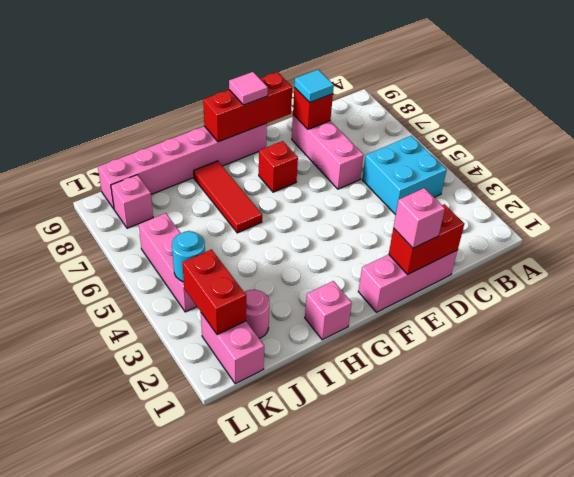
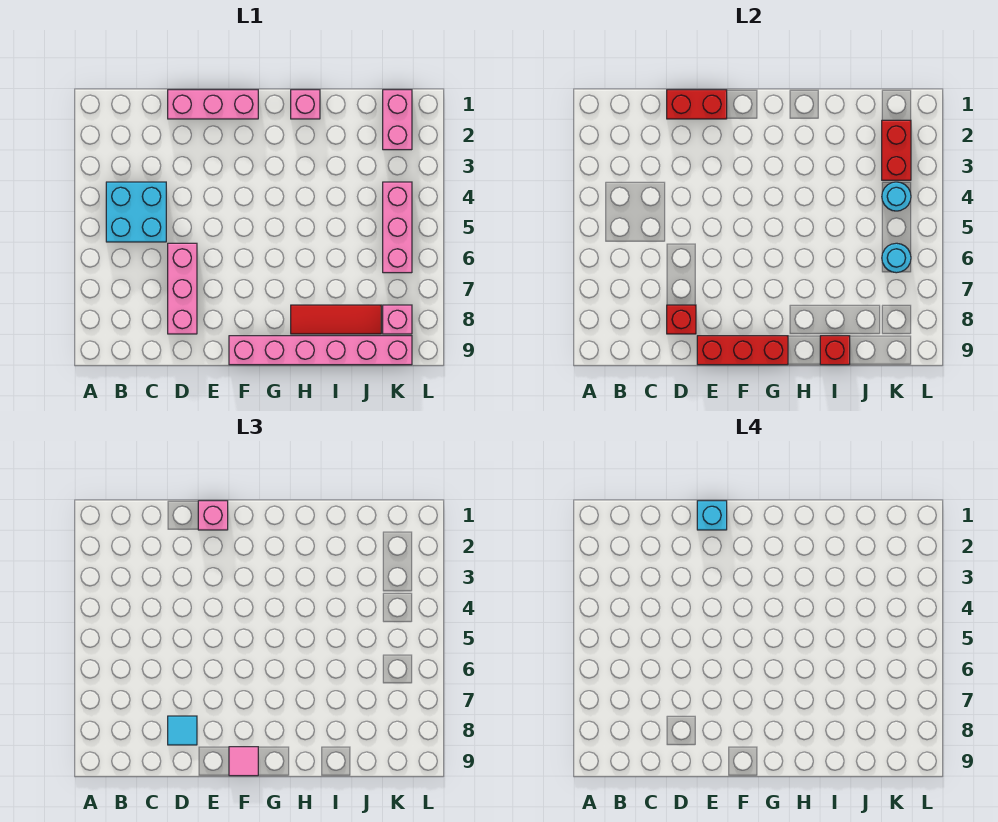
none -> cyan brick E1 level 4
red brick F7 level 1 -> red brick I9 level 2
red tile H6:H8 level 1 -> red tile H8:J8 level 1
pink round brick J2 level 1 -> none
none -> cyan round brick K6 level 2

